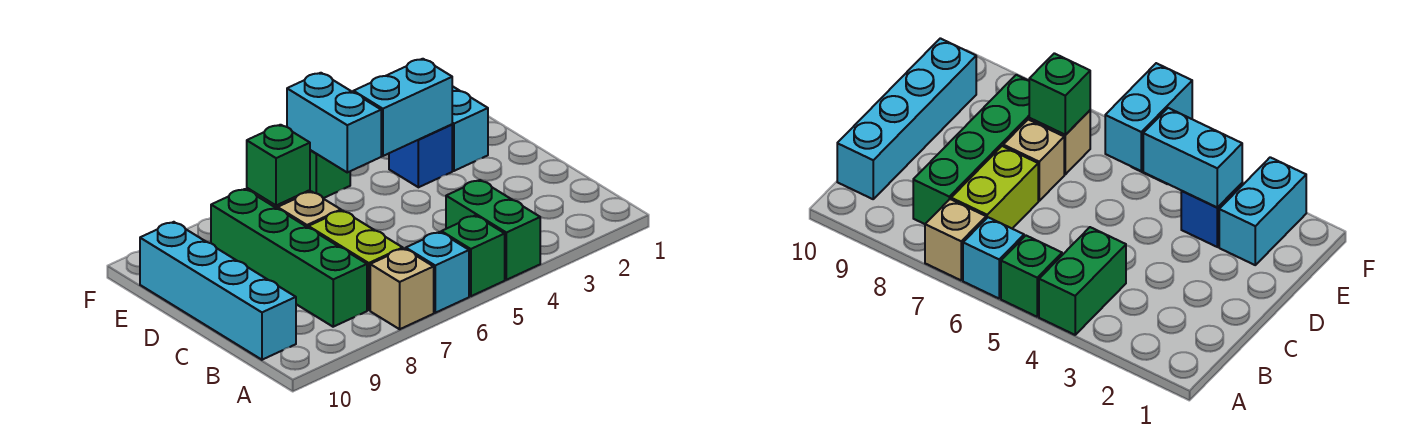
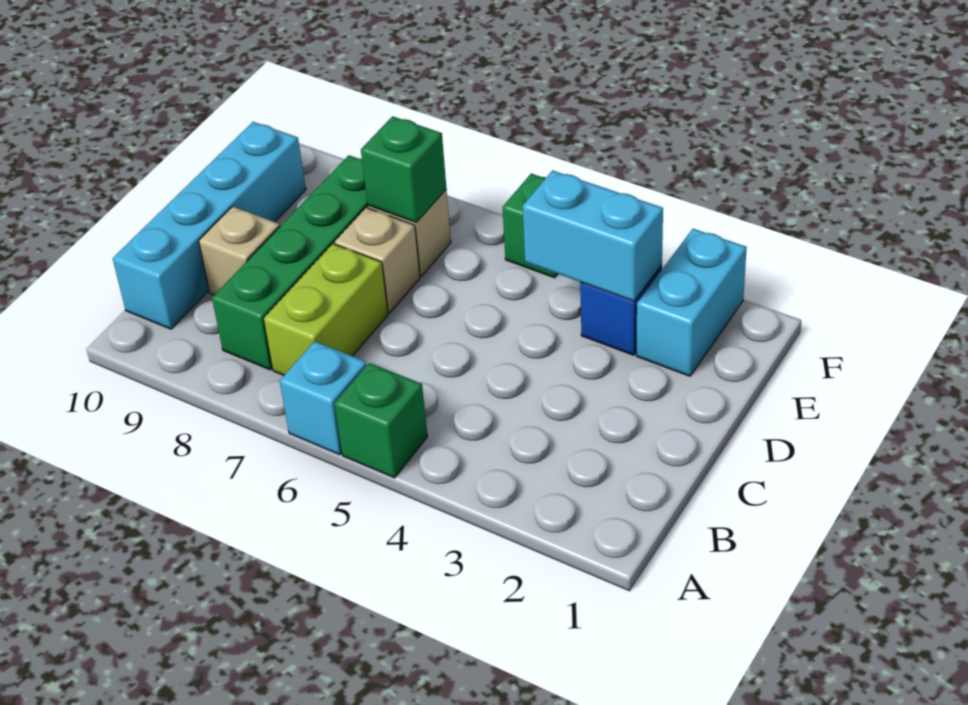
green brick A4:B4 level 1 -> none
tan brick A7 level 1 -> tan brick C9 level 1
cyan brick E5:F5 level 2 -> none

